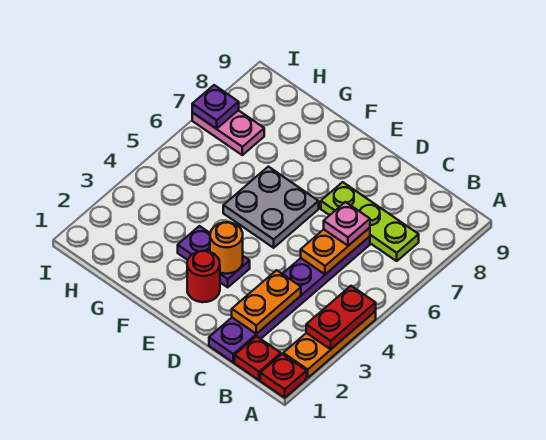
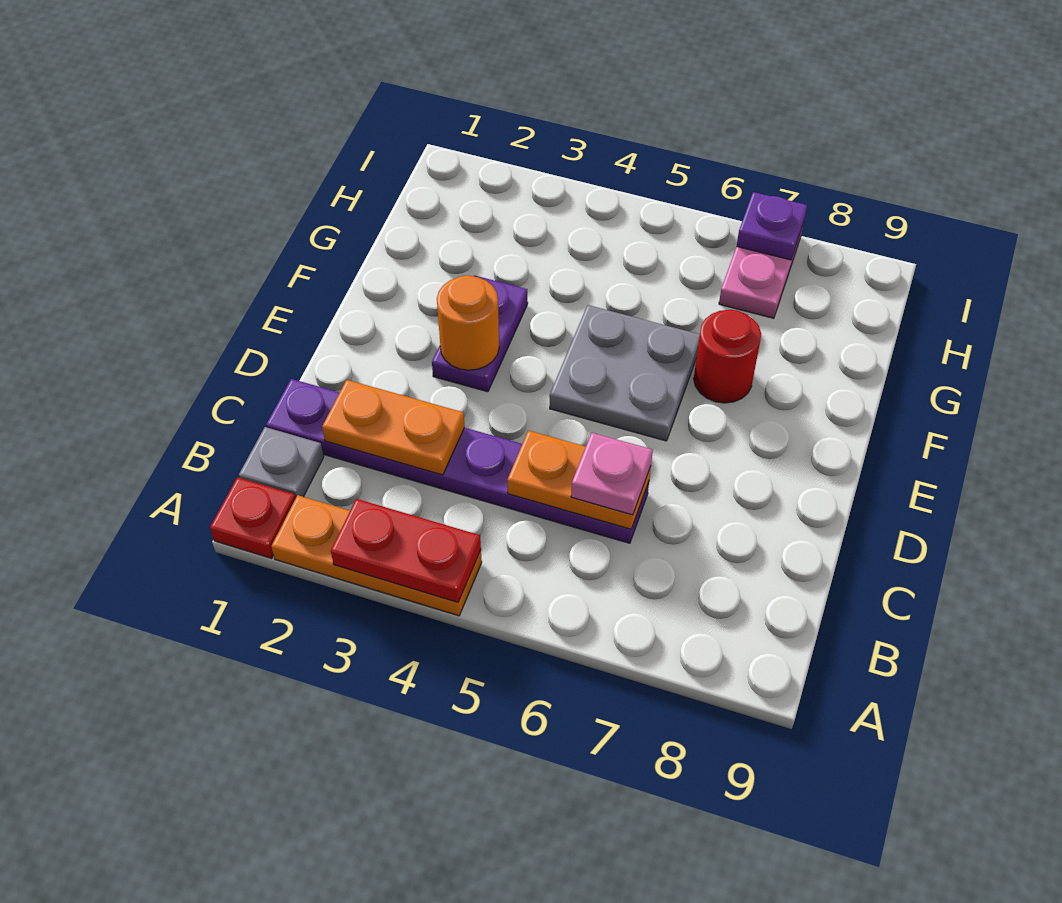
red plate B1 level 1 -> grey plate B1 level 1
lime plate B7:D7 level 1 -> none
red round brick E2 level 1 -> red round brick F7 level 1

